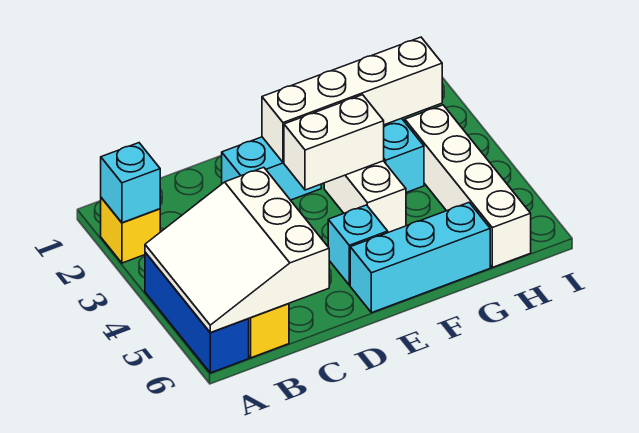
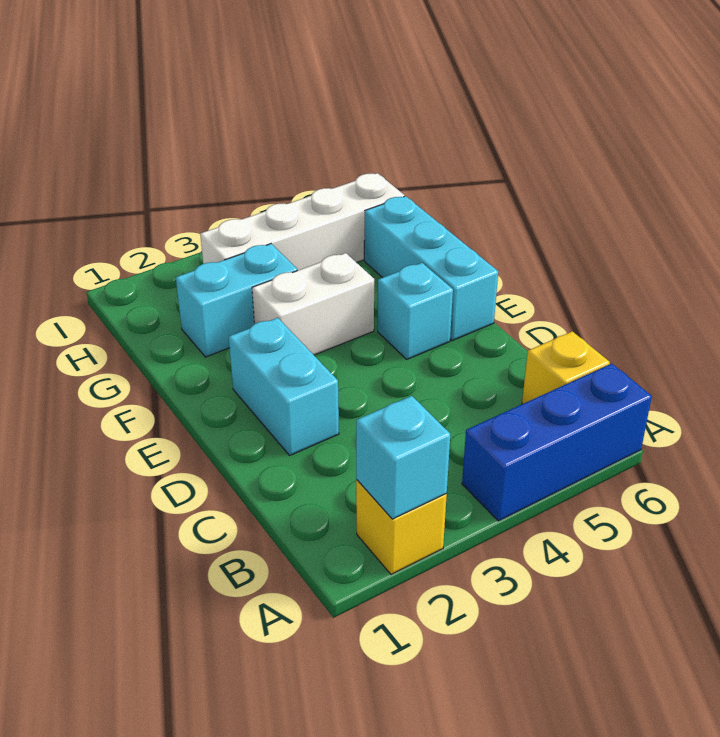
white slope A4:C6 level 2 top C -> none
white brick E2:H2 level 2 -> none
white brick E3:F3 level 2 -> none

